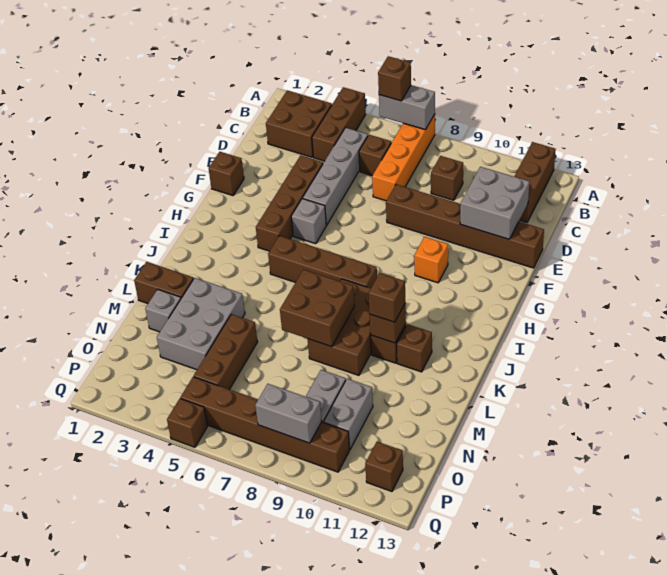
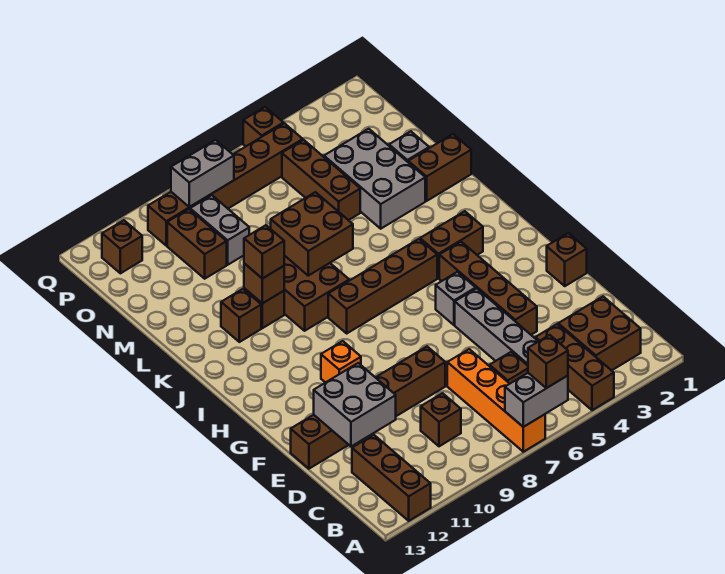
none -> brown brick I3:I4 level 1
grey brick N10:O10 level 1 -> brown brick N10:O10 level 1

